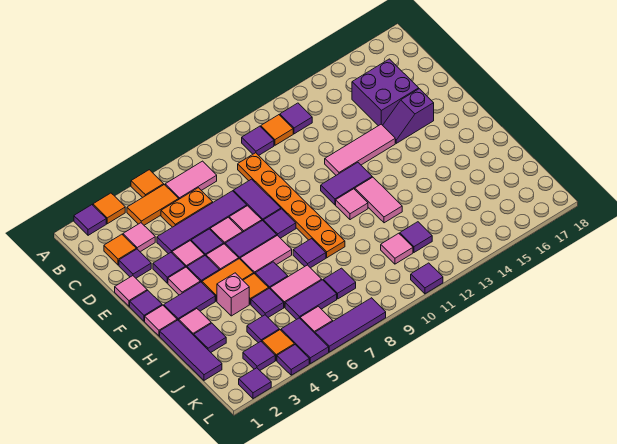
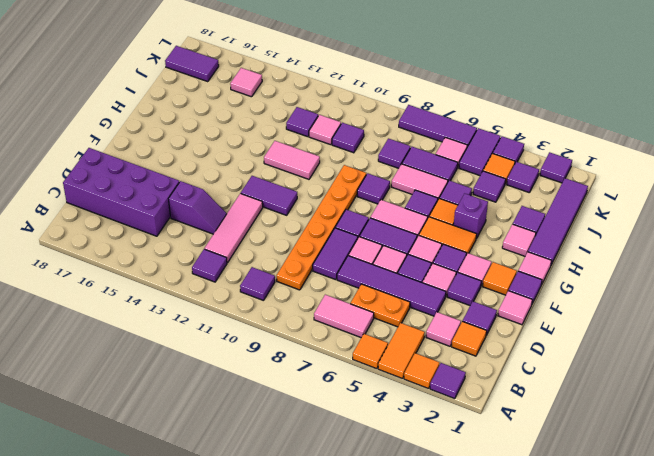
orange tile B4:B5 level 1 -> orange tile A4:B4 level 1
orange tile B11 level 1 -> orange tile F2 level 1
purple brick C15:D16 level 1 -> purple brick C15:D18 level 1
pink tile E12:E14 level 1 -> pink tile C12:E12 level 1
purple slope E15:E16 level 1 top 16 -> purple slope D13:D14 level 1 top 14
purple tile G2:G3 level 1 -> purple tile K17:K18 level 1
pink tile G11 level 1 -> pink tile K15 level 1
pink tile G12:H12 level 1 -> pink tile H11:H12 level 1
purple tile H1:J1 level 1 -> purple tile H1:K1 level 1
pink brick H4 level 1 -> purple brick H4 level 1
purple tile L11 level 1 -> purple tile J10 level 1

